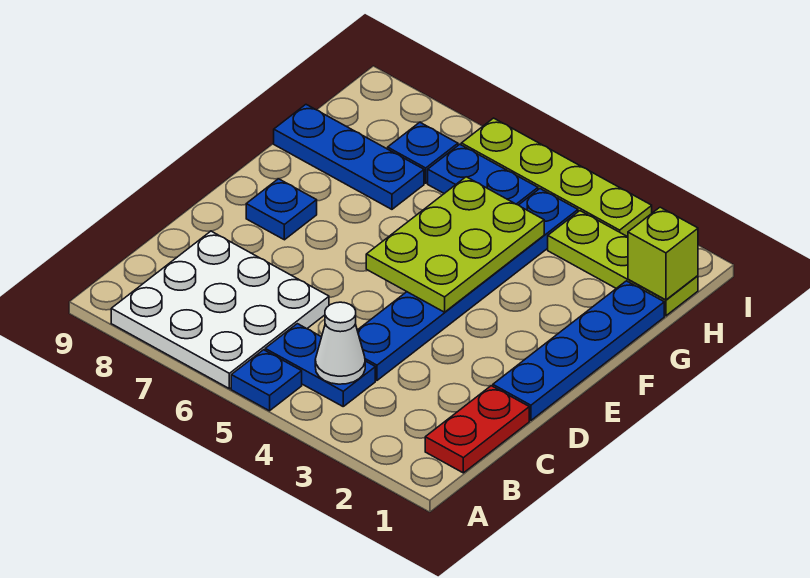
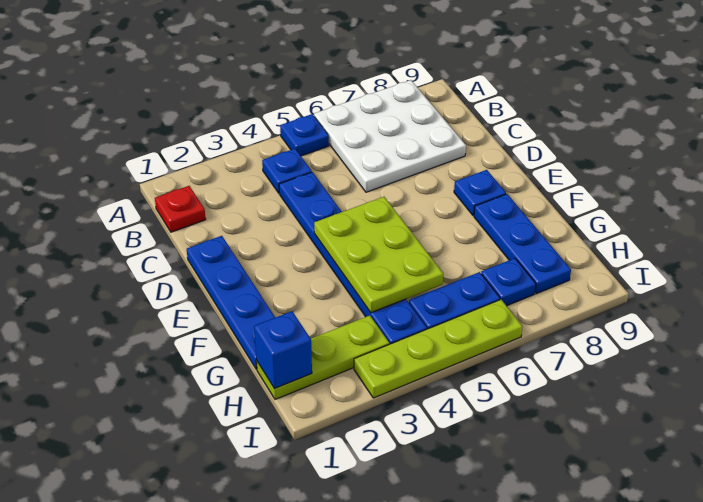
red plate B1:C1 level 1 -> red plate B1 level 1
blue plate B4:B5 level 1 -> blue plate B4 level 1
white cone B4 level 2 -> none
blue plate G7:G9 level 1 -> blue plate F8:H8 level 1
lime brick H1 level 2 -> blue brick H1 level 2

